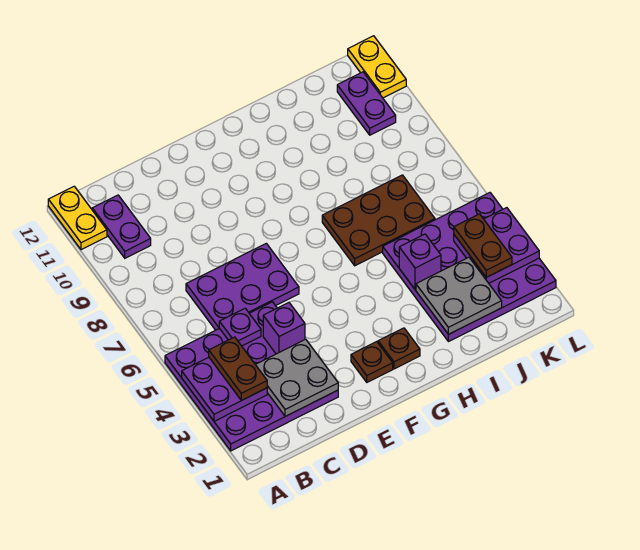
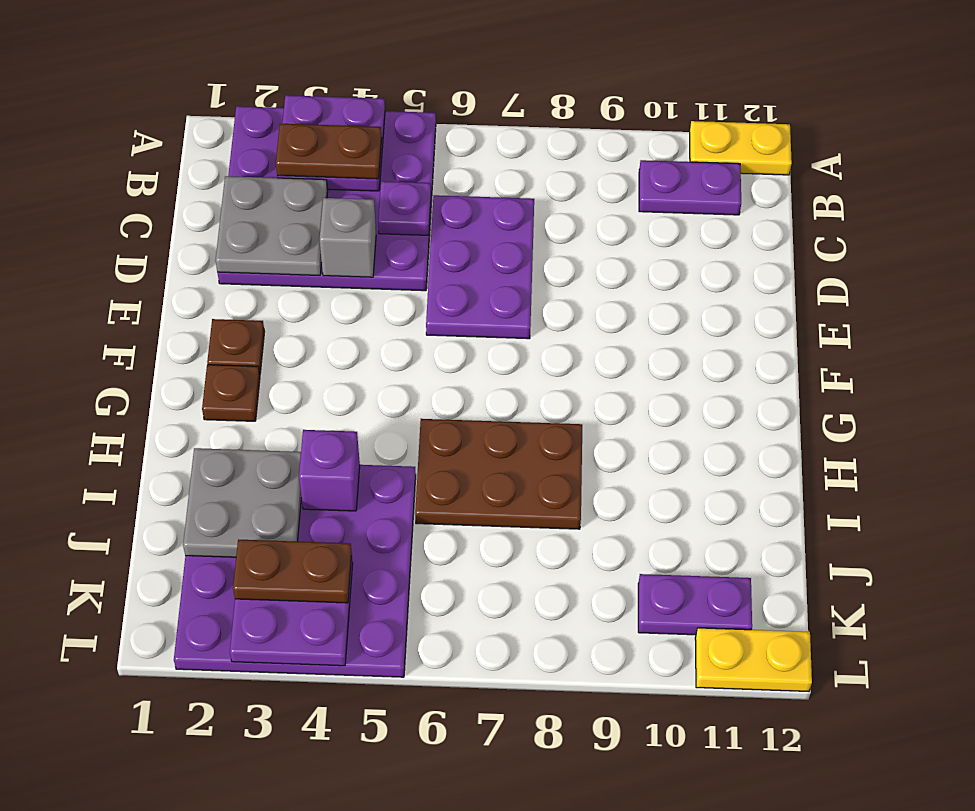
purple brick D4 level 2 -> grey brick D4 level 2
brown plate H6:J7 level 1 -> brown plate H6:I8 level 1

